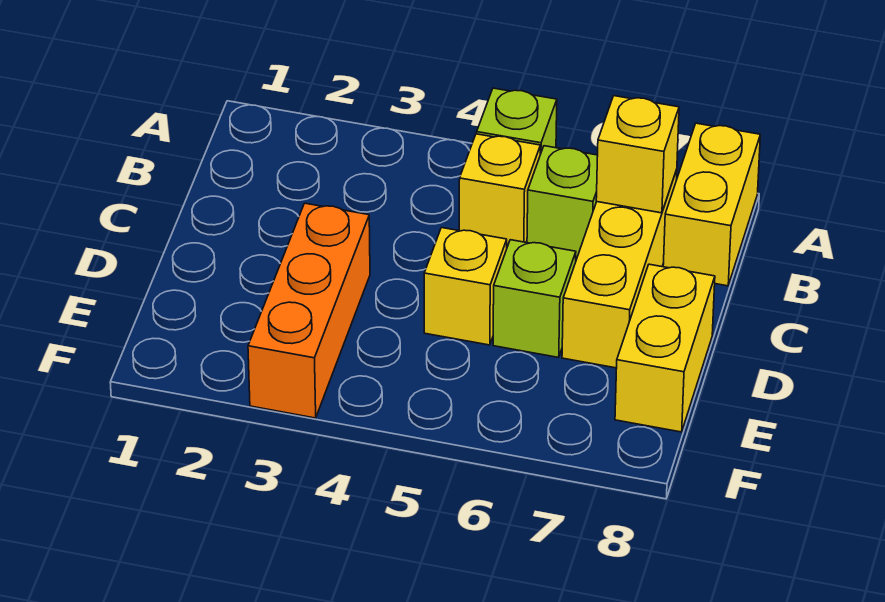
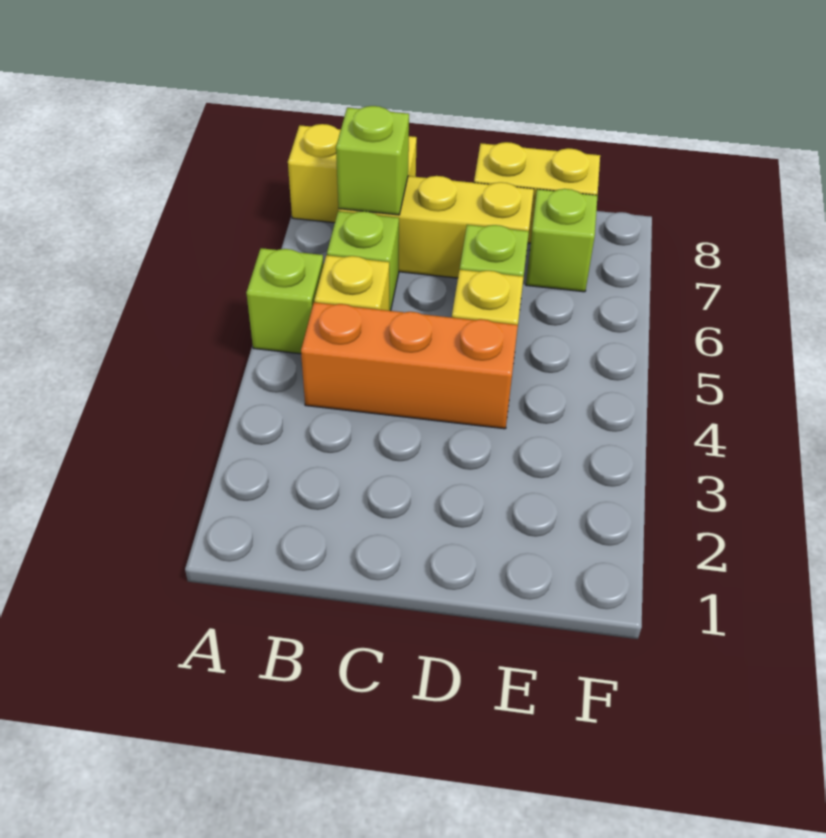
yellow brick B7 level 2 -> lime brick B7 level 2
orange brick D3:F3 level 1 -> orange brick B4:D4 level 1
none -> lime brick E7 level 1

